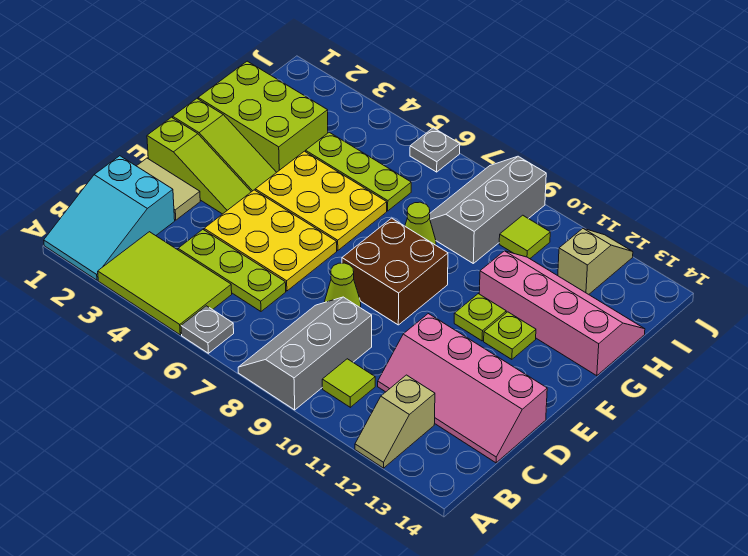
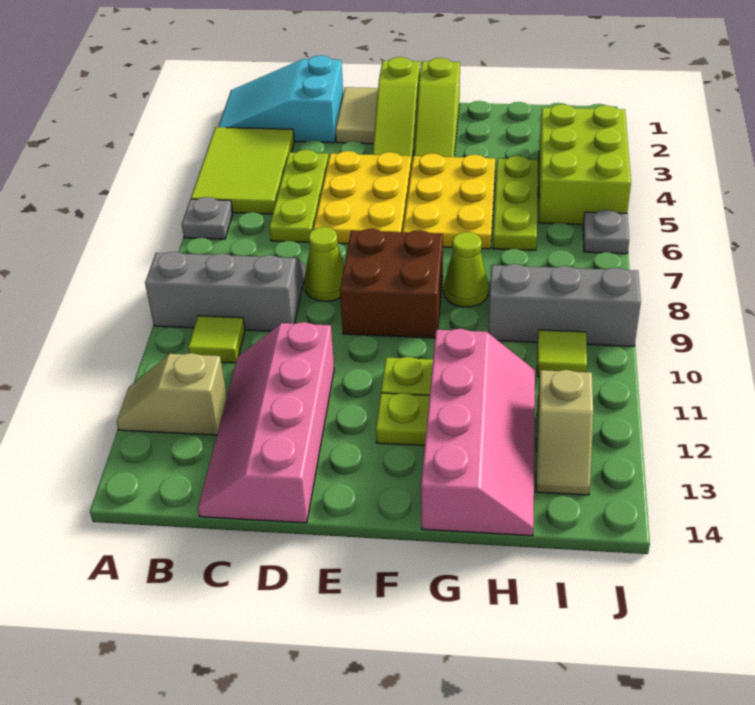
lime brick G1:H3 level 1 -> lime brick I3:J5 level 1
tan slope I12:J12 level 1 top I -> tan slope I12:I13 level 1 top 12

